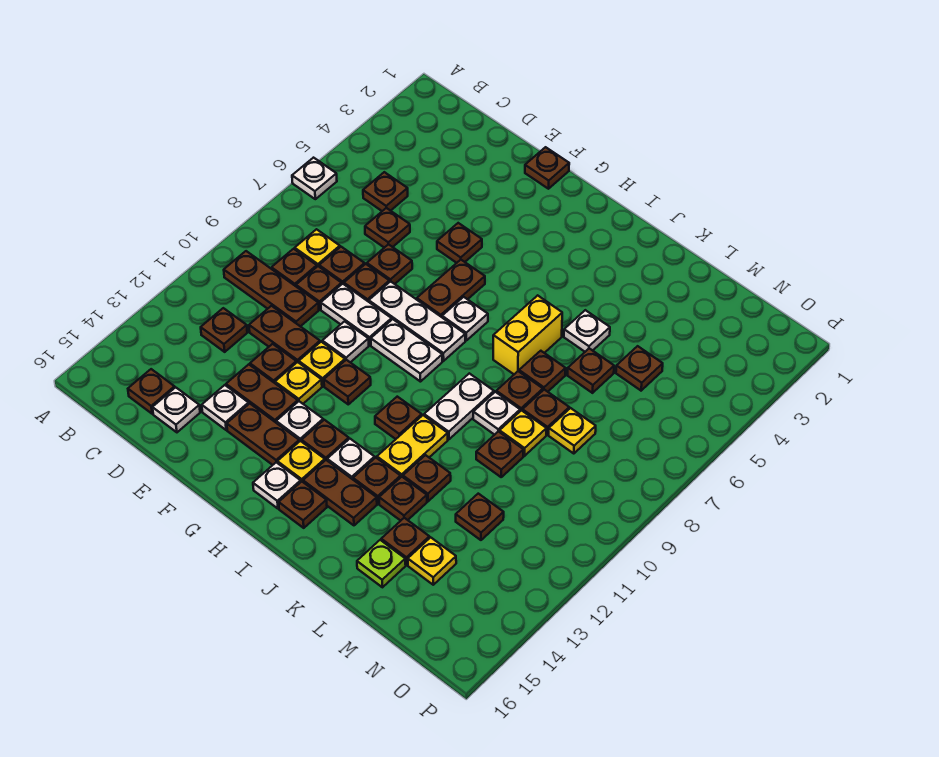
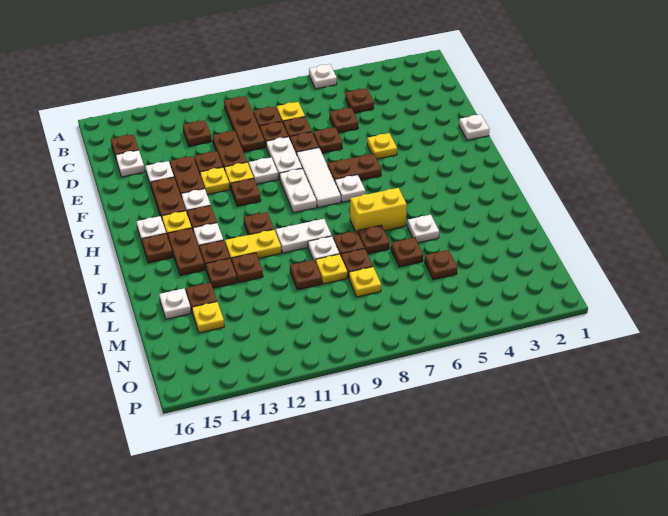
brown plate F1 level 1 -> white plate F1 level 1
brown plate F5 level 1 -> yellow plate F5 level 1
white plate F8:H8 level 1 -> white tile F8:H8 level 1
lime plate L15 level 1 -> white plate L15 level 1
brown plate M12 level 1 -> none

